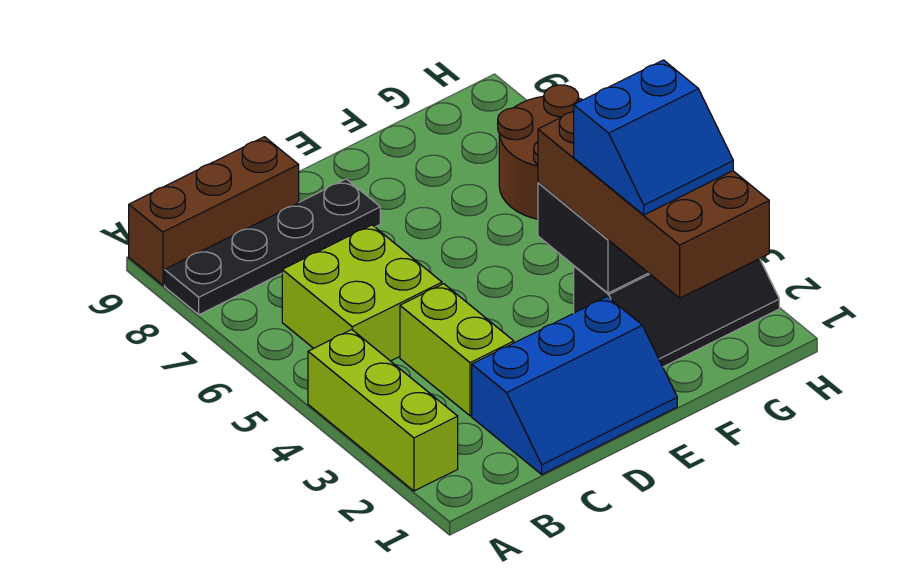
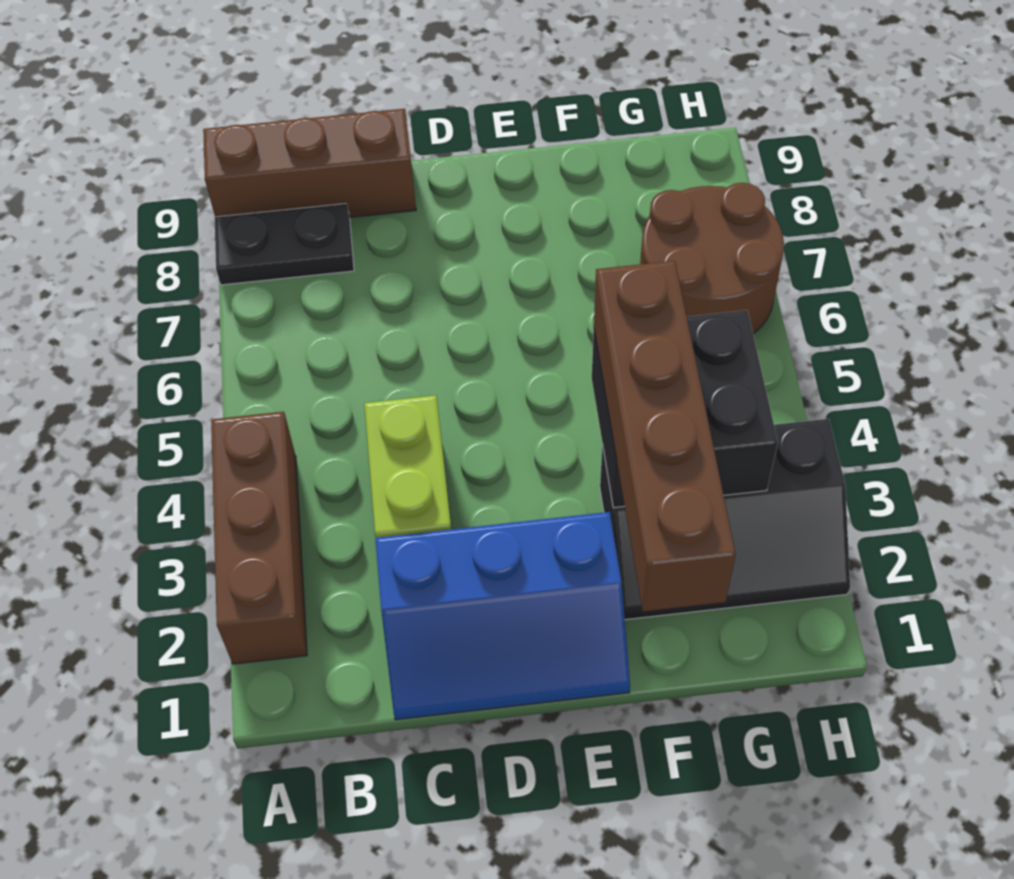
lime brick A2:A4 level 1 -> brown brick A2:A4 level 1
black plate A8:D8 level 1 -> black plate A8:B8 level 1
lime brick B5:C6 level 1 -> none
brown brick F1:G4 level 3 -> brown brick F1:F4 level 3
blue slope F2:G3 level 4 top 3 -> none

